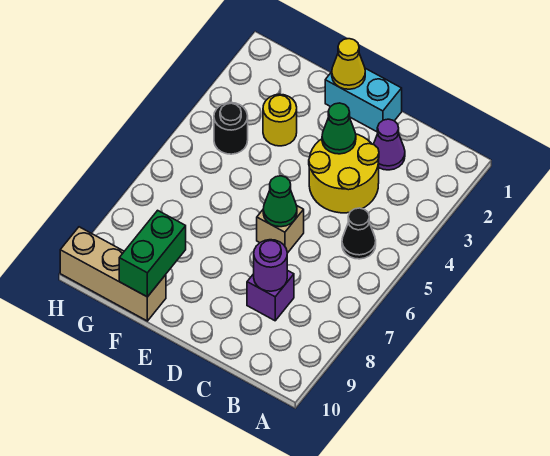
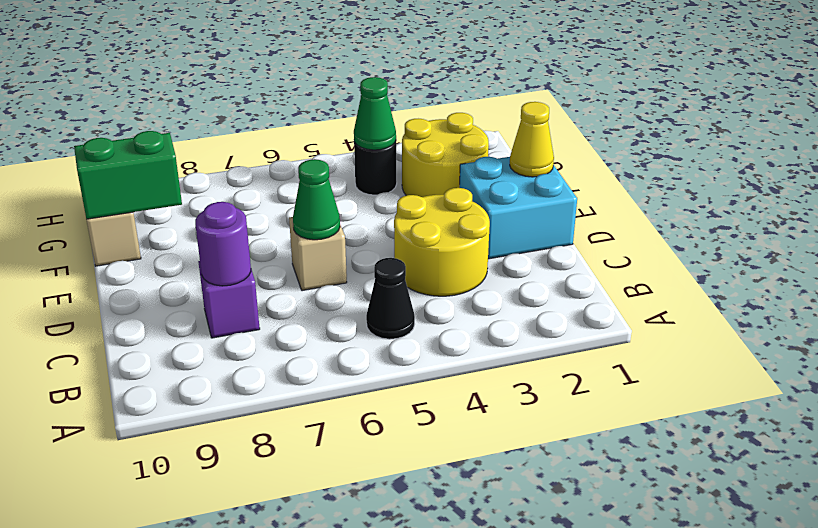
purple cone C2 level 1 -> none
cyan brick D1:E1 level 1 -> cyan brick D1:E2 level 1
green cone D3 level 2 -> green cone G4 level 2
yellow round brick F3 level 1 -> yellow round brick F2:G3 level 1

